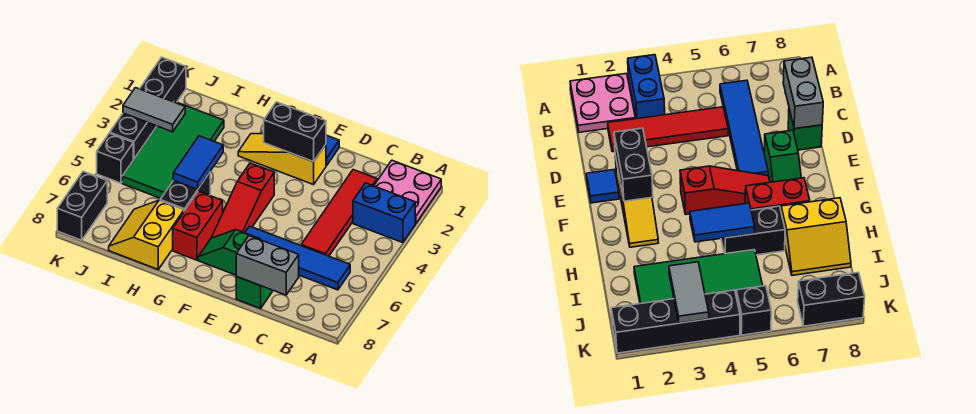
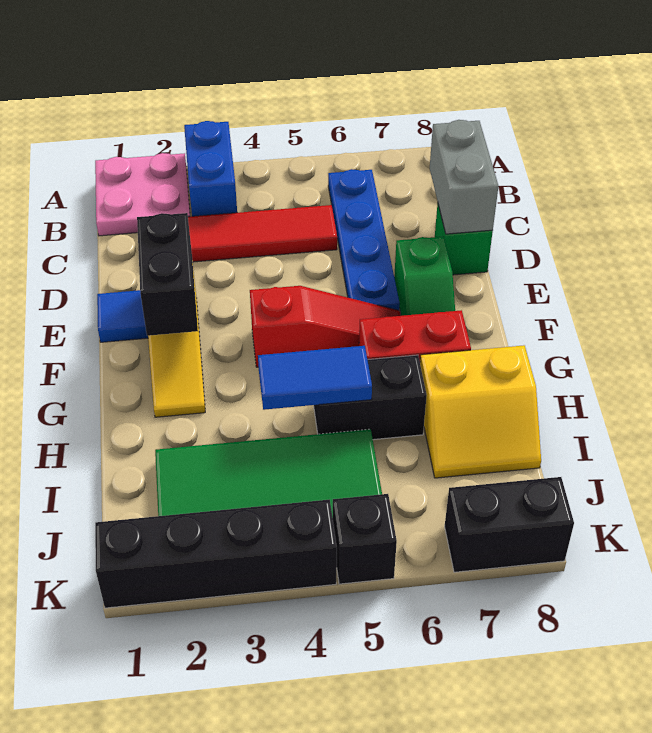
blue tile B6:E6 level 1 -> blue plate B6:E6 level 1
grey tile J3:K3 level 2 -> none

